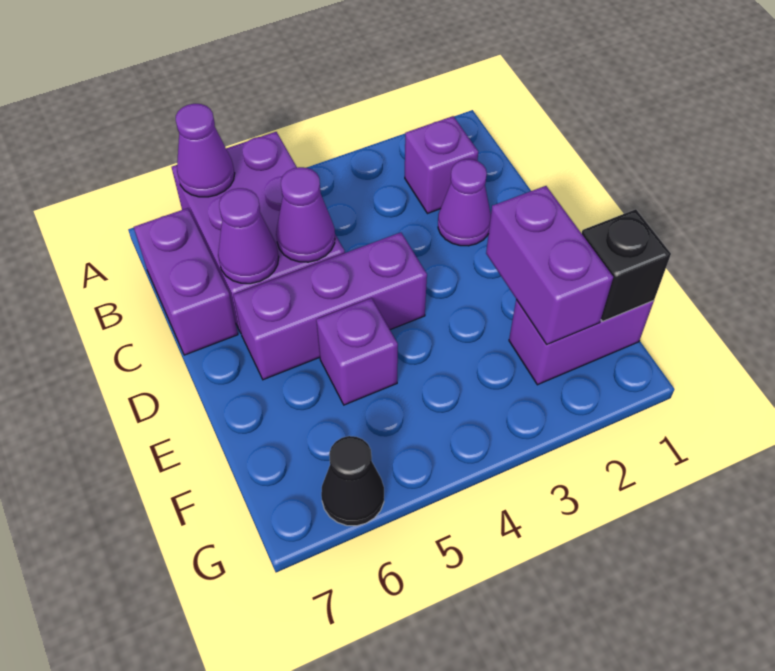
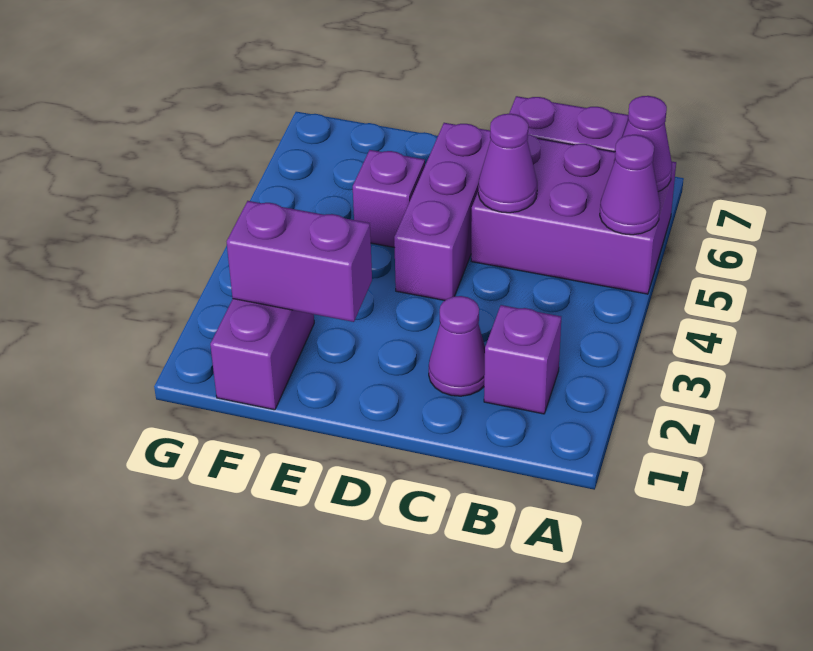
purple cone C6 level 2 -> purple cone A5 level 2
black brick F1 level 2 -> none
black cone G6 level 1 -> none

